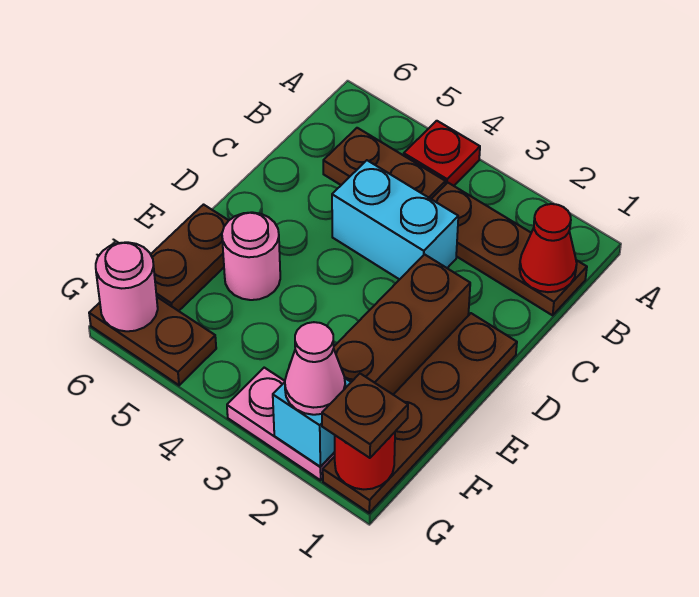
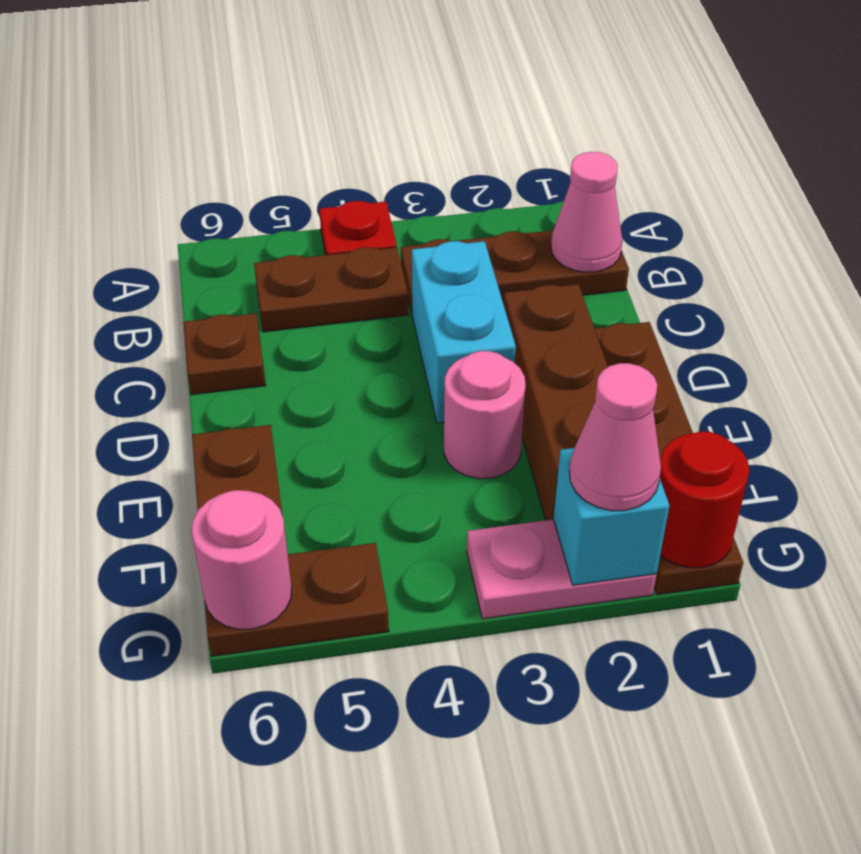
red cone B1 level 2 -> pink cone B1 level 2
cyan brick C3:C4 level 1 -> cyan brick C3:D3 level 1
pink round brick E5 level 1 -> pink round brick E3 level 1
brown plate G1 level 3 -> brown plate C6 level 1

